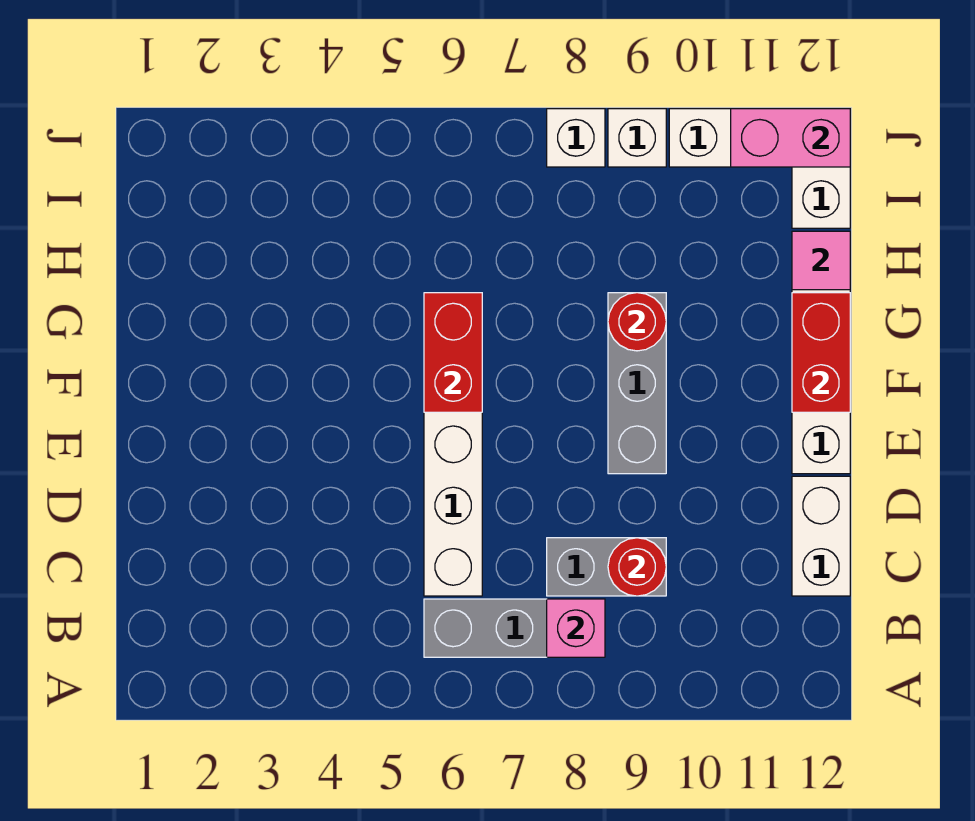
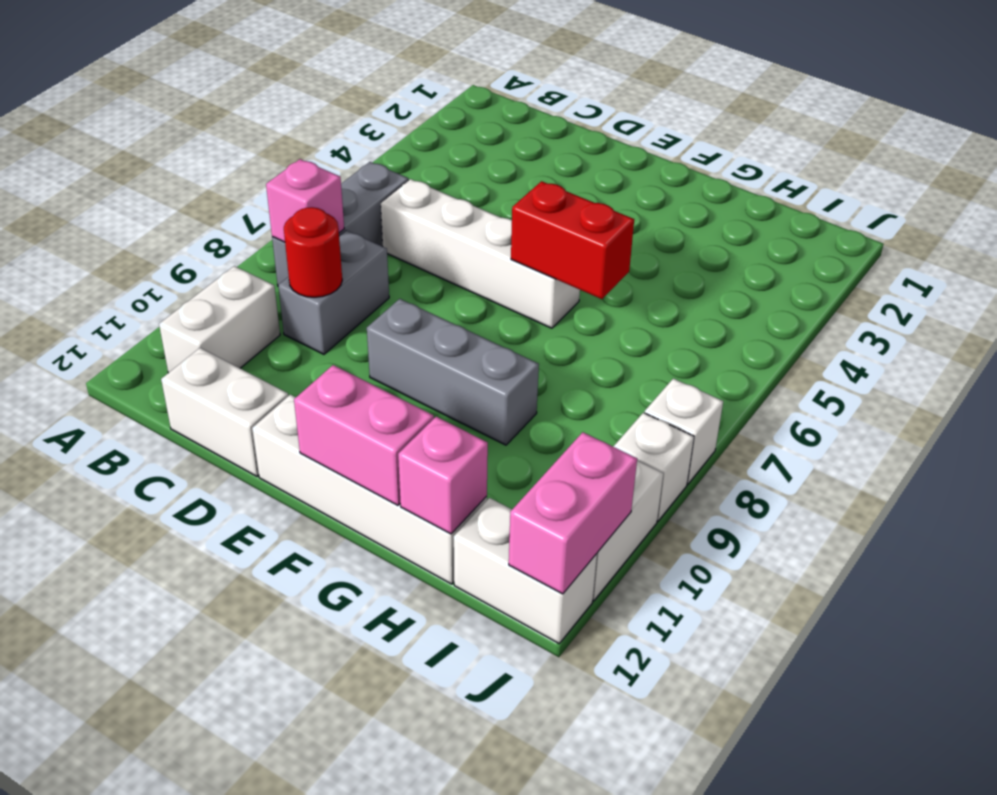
none -> white brick B10:B11 level 1
red brick F12:G12 level 2 -> pink brick F12:G12 level 2
red round brick G9 level 2 -> none
pink tile H12 level 2 -> pink brick H12 level 2

